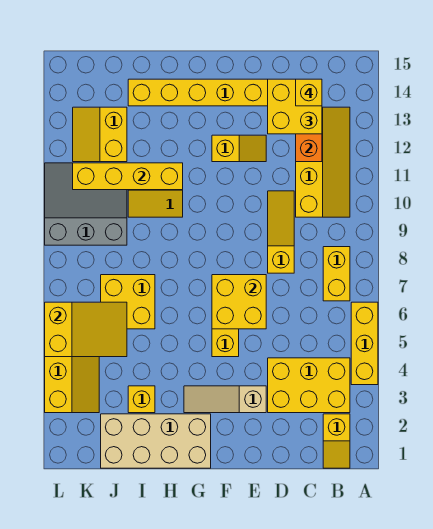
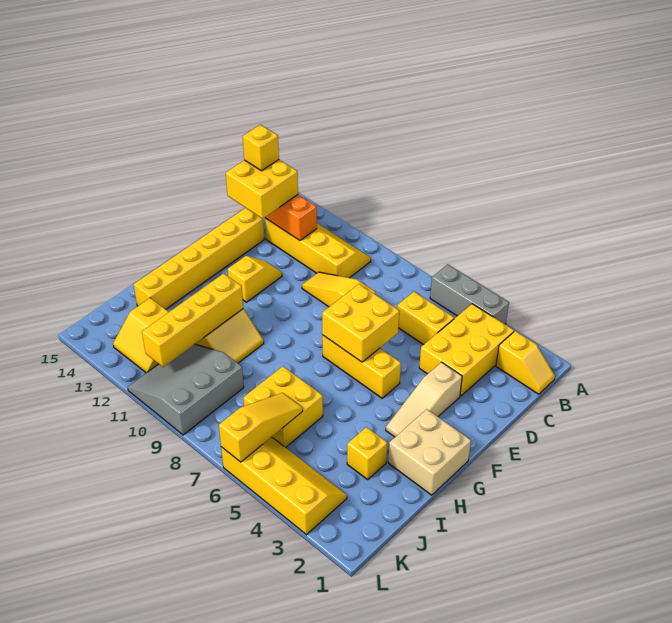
yellow brick A4:A6 level 1 -> grey brick A4:A6 level 1
yellow brick B7:B8 level 1 -> yellow brick C5:C6 level 1
tan brick G1:J2 level 1 -> tan brick G1:H2 level 1
yellow slope J5:L6 level 2 top L -> yellow slope J6:L6 level 2 top L

